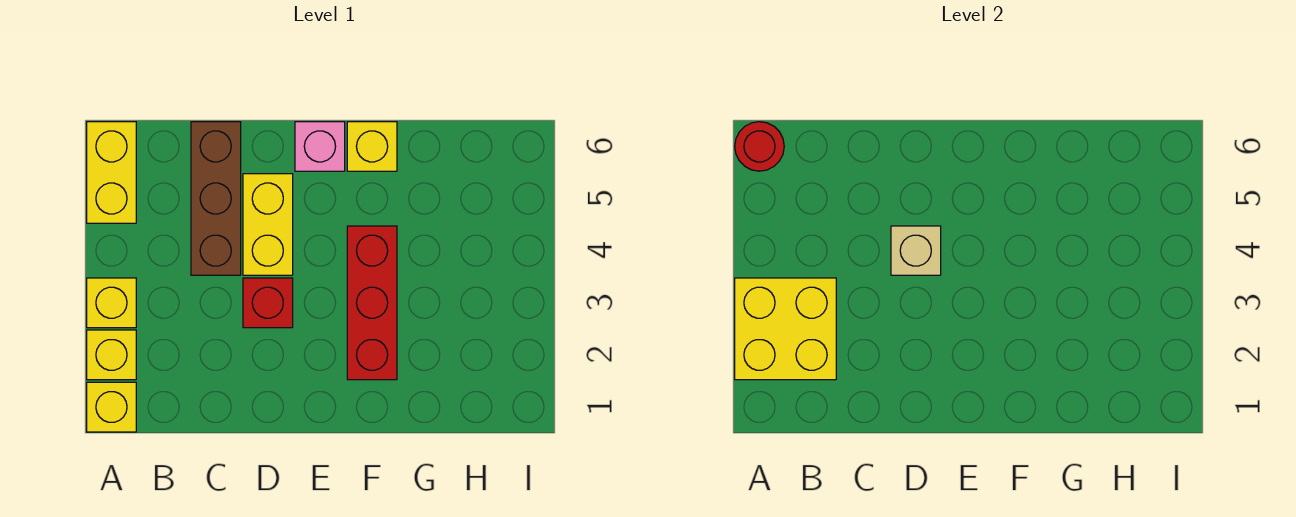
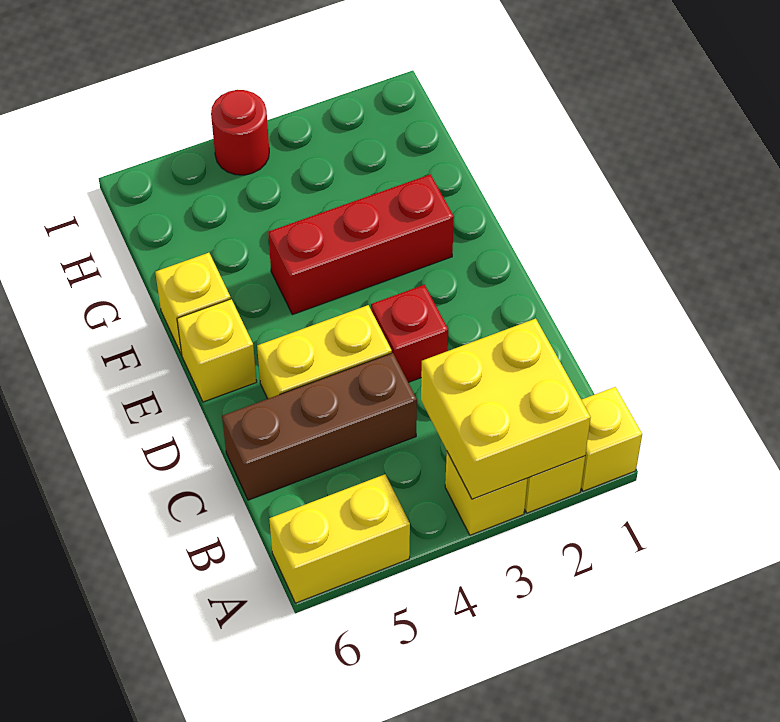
red round brick A6 level 2 -> red round brick I4 level 1
tan brick D4 level 2 -> none
pink brick E6 level 1 -> yellow brick E6 level 1

